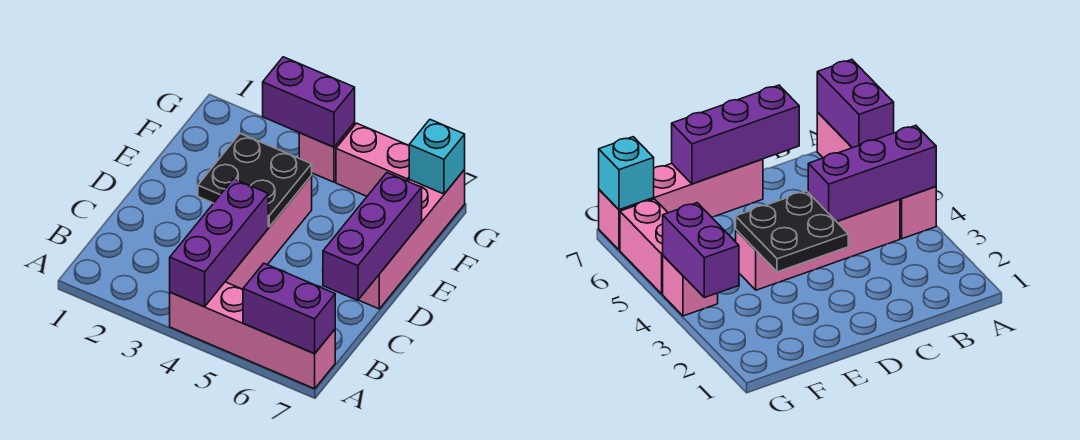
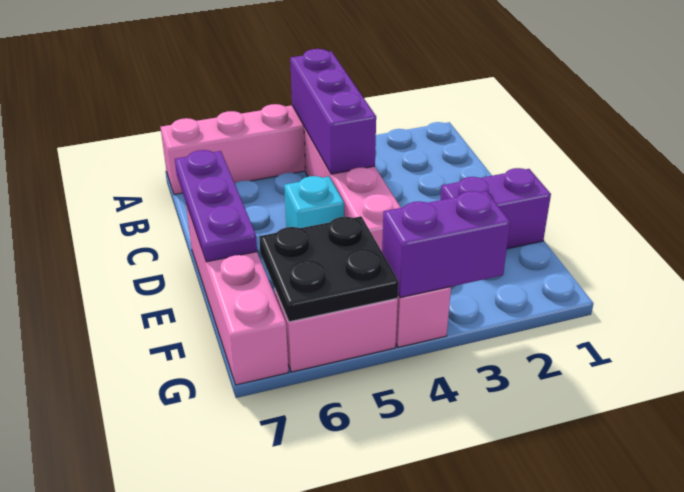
purple brick A6:A7 level 2 -> purple brick E1:E2 level 1
purple brick C7:E7 level 2 -> purple plate C7:E7 level 2
black plate D3:E4 level 2 -> black plate F5:G6 level 2
cyan brick G7 level 2 -> cyan brick D5 level 1

